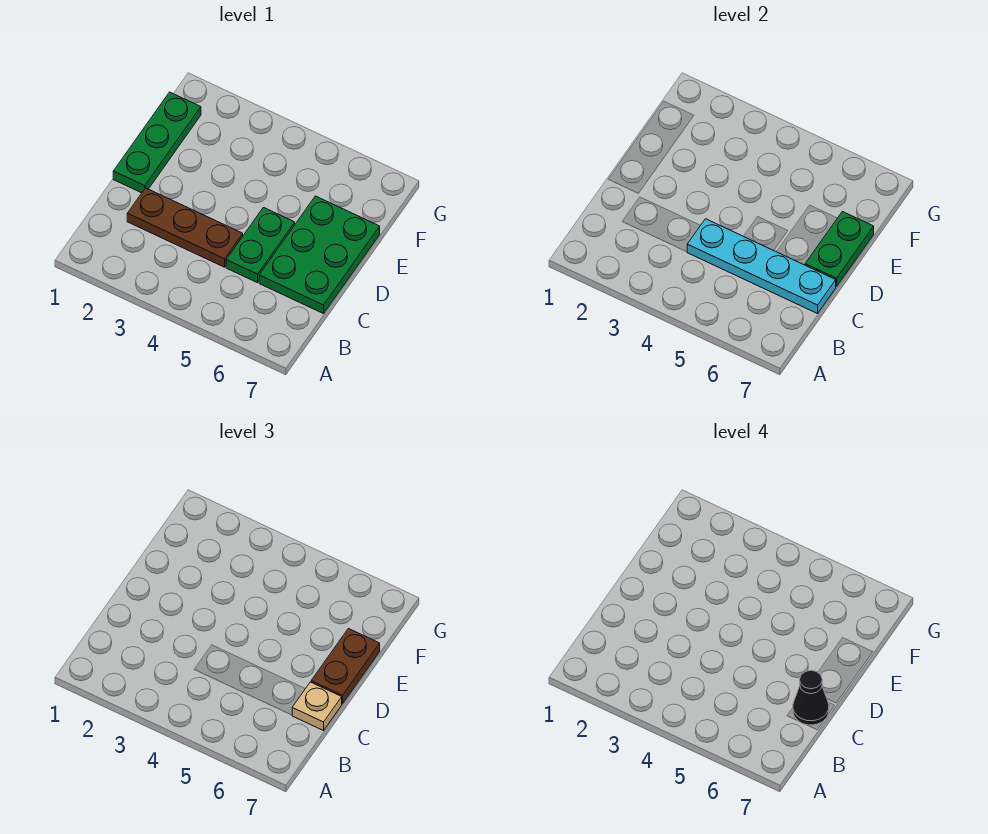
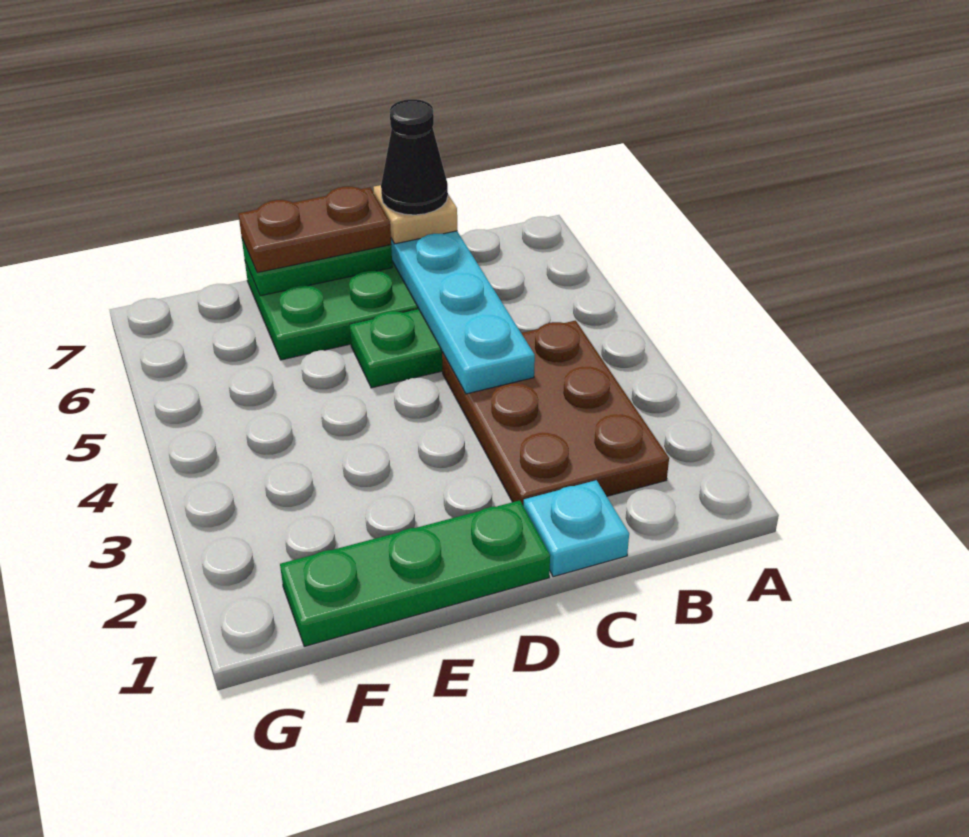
none -> cyan plate C1 level 1
brown plate C2:C4 level 1 -> brown plate B2:C4 level 1

